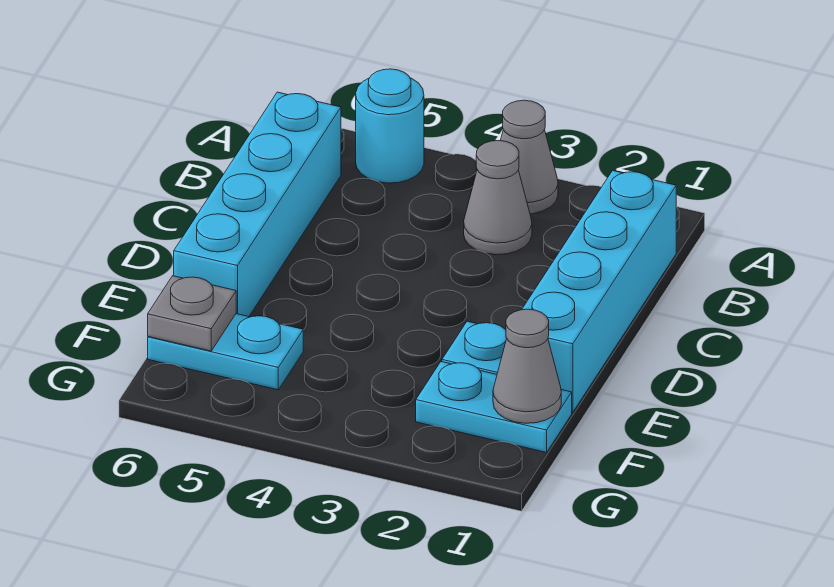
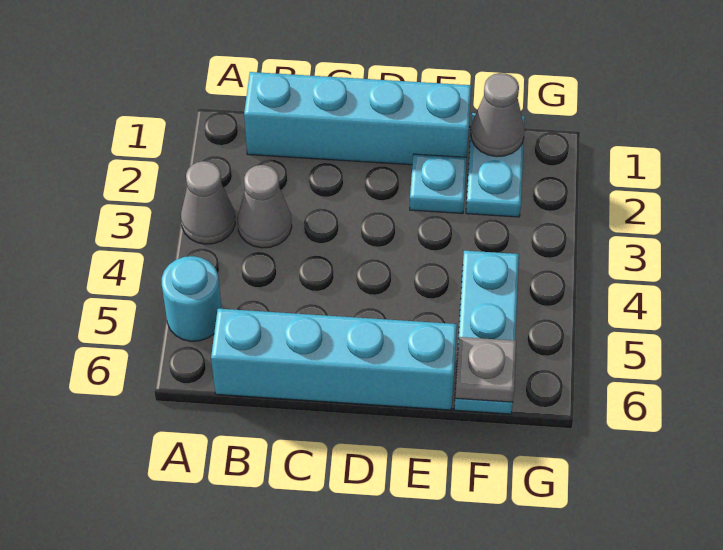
cyan plate F5:F6 level 1 -> cyan plate F4:F6 level 1

